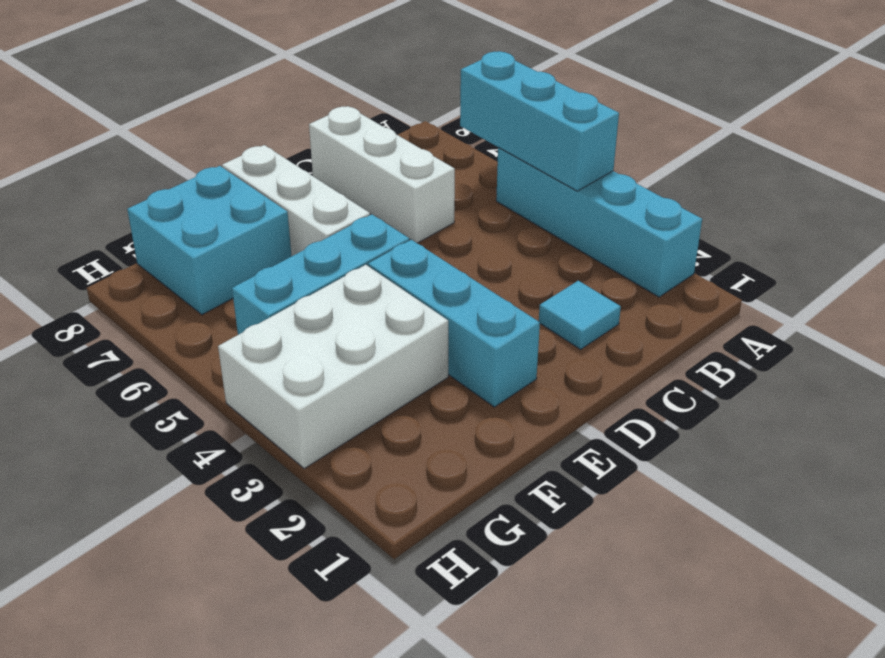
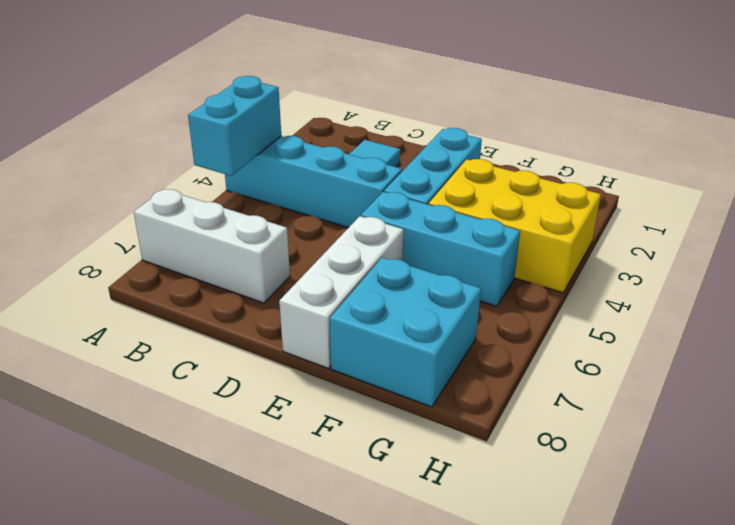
cyan brick A2:A5 level 1 -> cyan brick A4:D4 level 1
cyan brick A4:A6 level 2 -> cyan brick A4:A5 level 2
white brick C6:C8 level 1 -> white brick A7:C7 level 1
white brick F3:H4 level 1 -> yellow brick F3:H4 level 1

